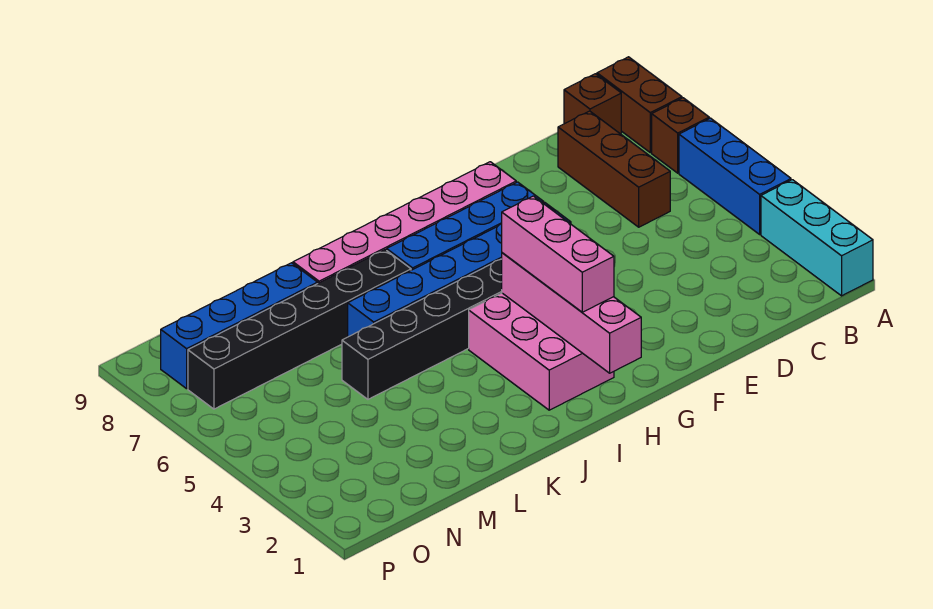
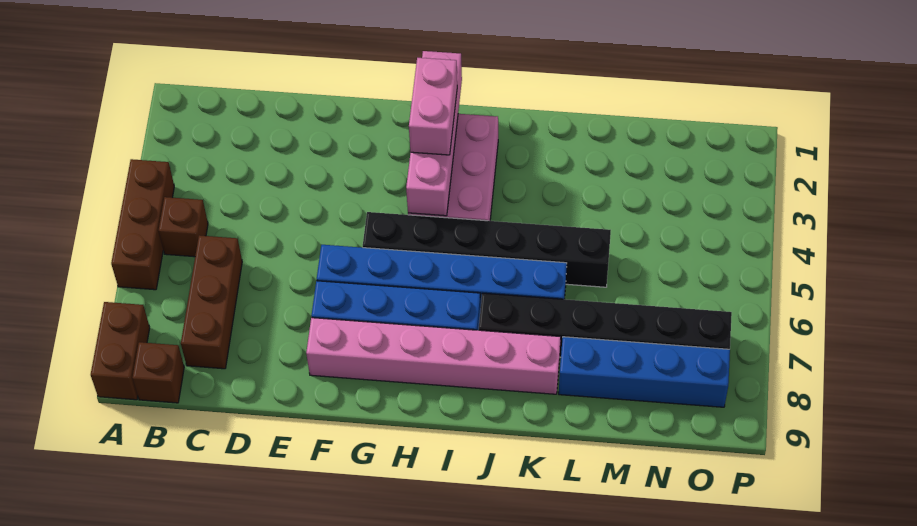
cyan brick A1:A3 level 1 -> none
blue brick A4:A6 level 1 -> brown brick A4:A6 level 1
brown brick A7 level 1 -> brown brick B5 level 1
pink brick H2:H4 level 3 -> pink brick H2:H3 level 3

